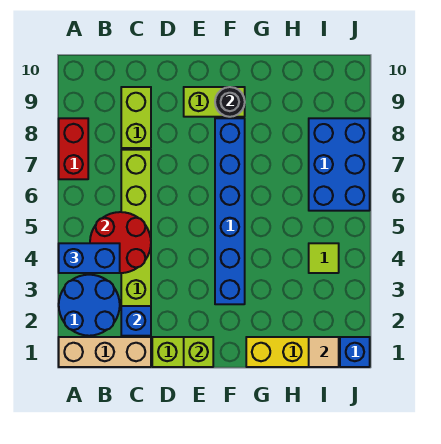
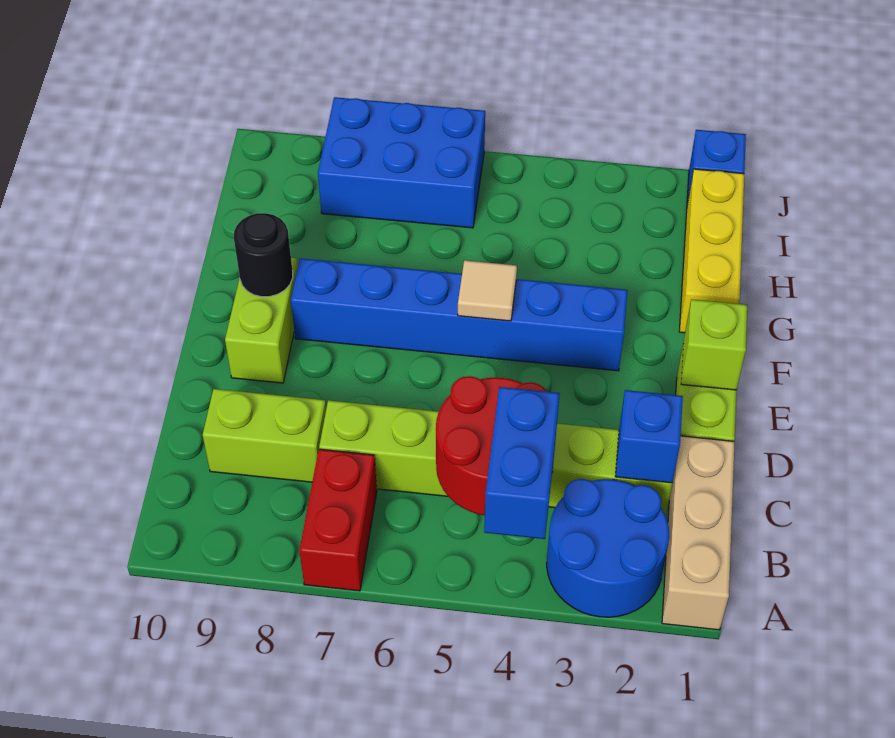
red brick A7:A8 level 1 -> red brick A7:B7 level 1
tan tile I1 level 2 -> tan tile F5 level 2
lime tile I4 level 1 -> none

